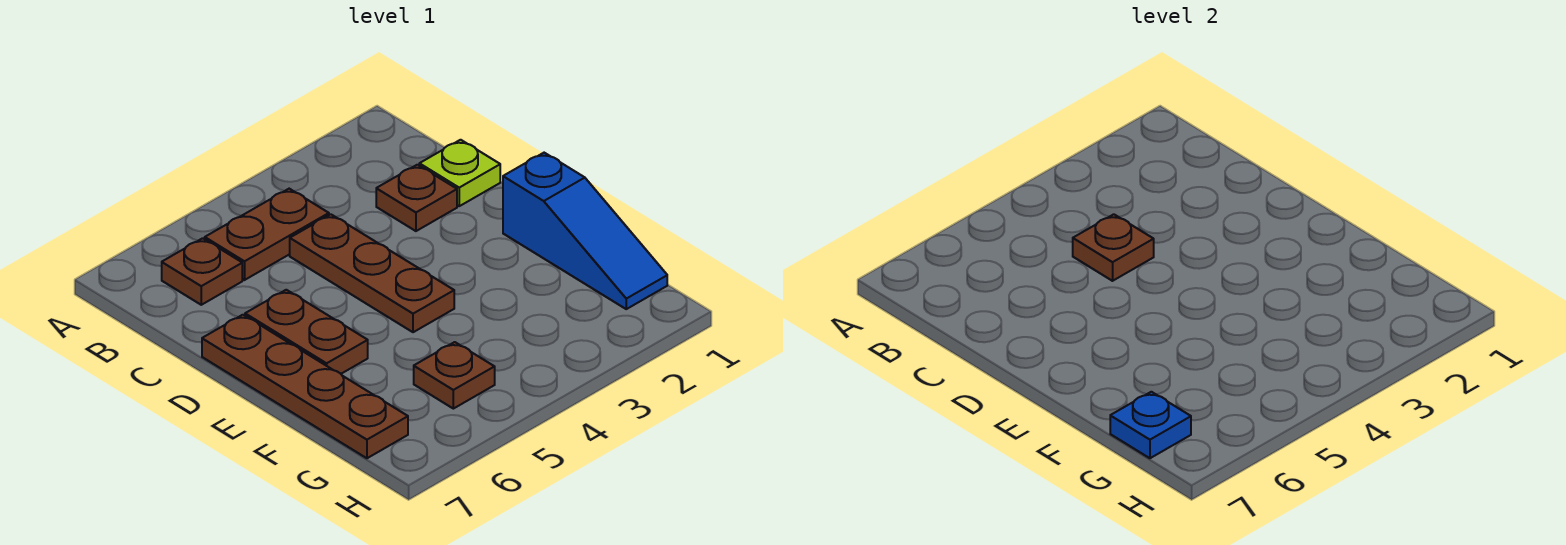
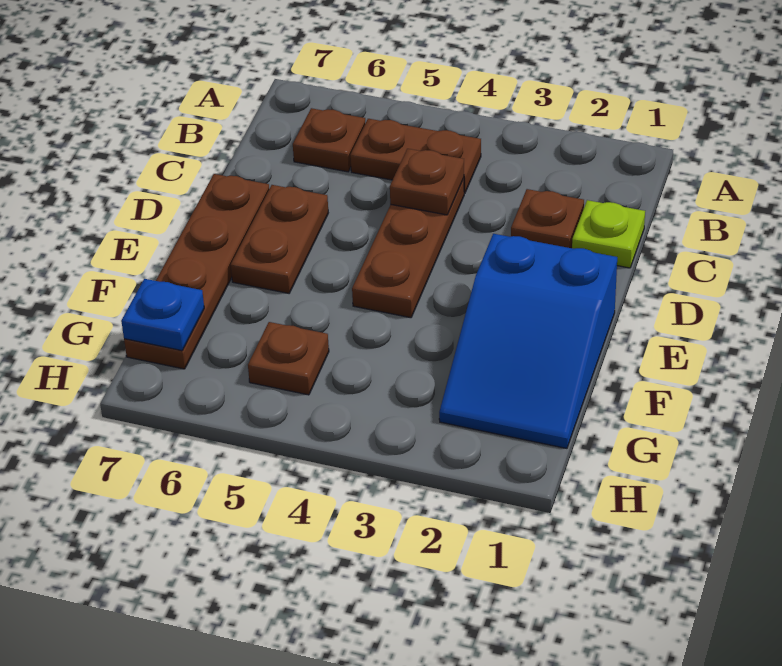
blue slope E1:G1 level 1 top E -> blue slope E1:G2 level 1 top E

